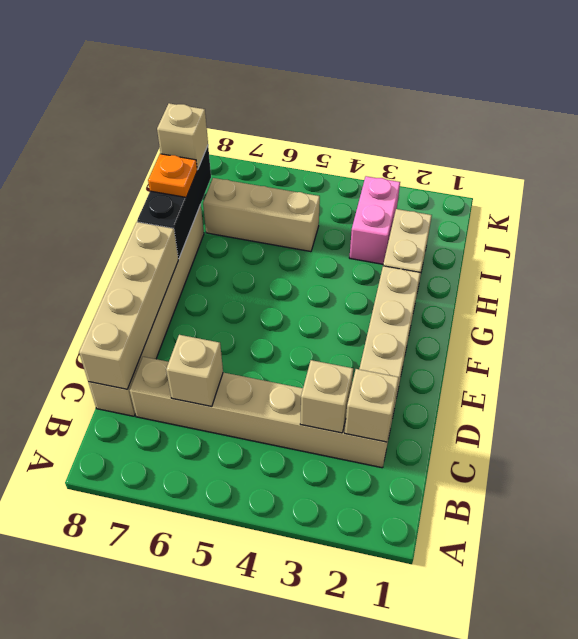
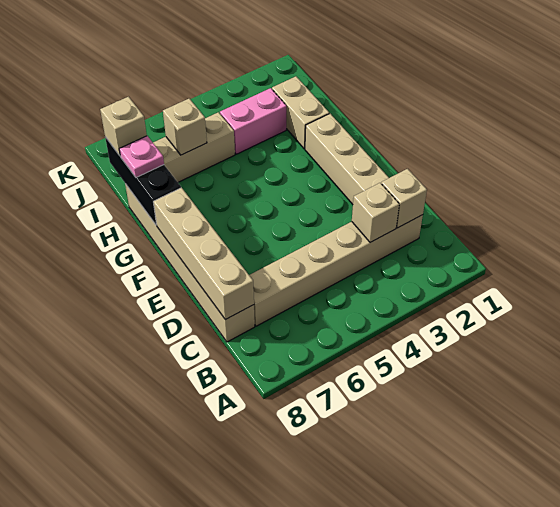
tan brick C6 level 2 -> tan brick I6 level 2
orange plate H8 level 3 -> pink plate H8 level 3
pink brick I3:J3 level 1 -> pink brick I3:I4 level 1

